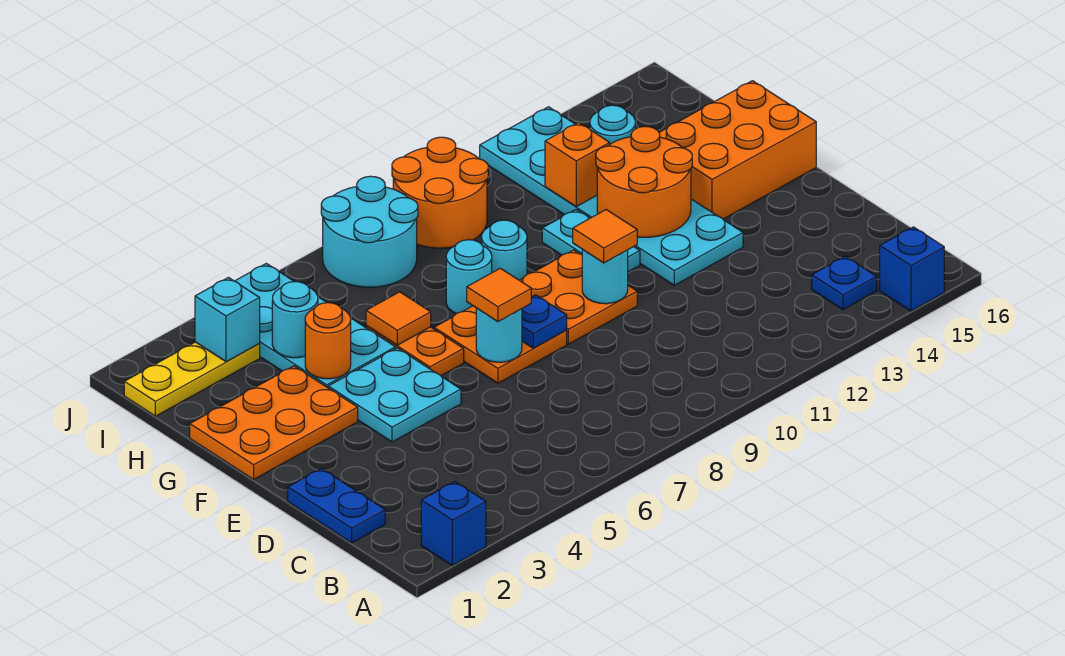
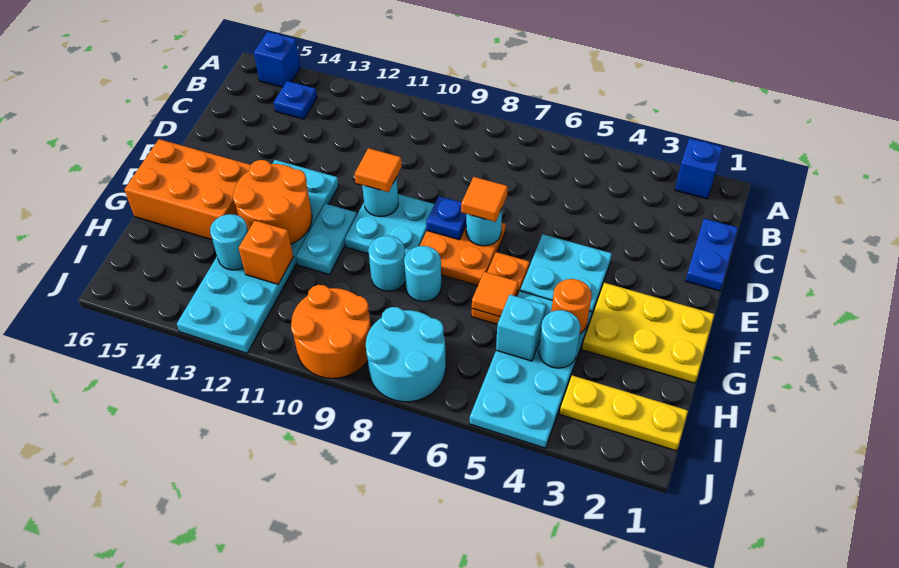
orange plate E9:F10 level 1 -> cyan plate E9:F10 level 1
orange plate F1:G3 level 1 -> yellow plate F1:G3 level 1
cyan brick I3 level 2 -> cyan brick H5 level 2

